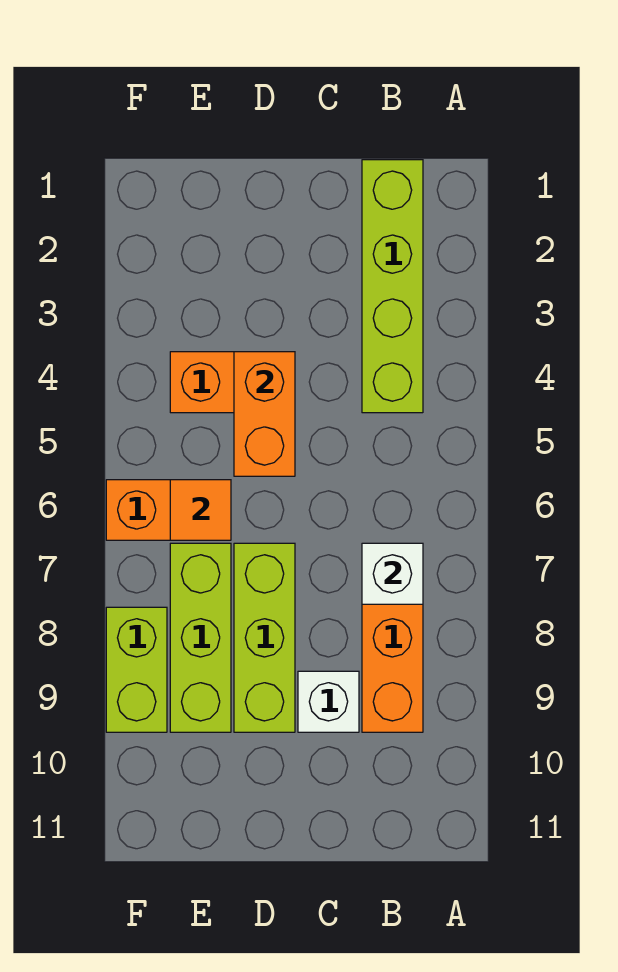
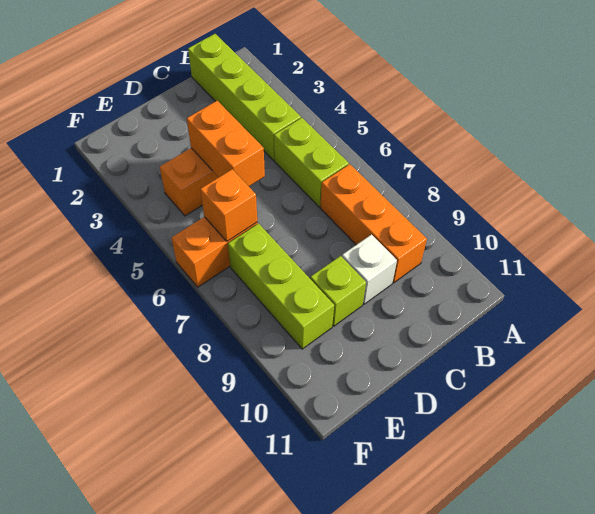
white brick B7 level 2 -> none
lime brick D7:D9 level 1 -> lime brick D9 level 1
orange tile E6 level 2 -> orange brick E6 level 2
lime brick F8:F9 level 1 -> lime brick B5:B6 level 1

